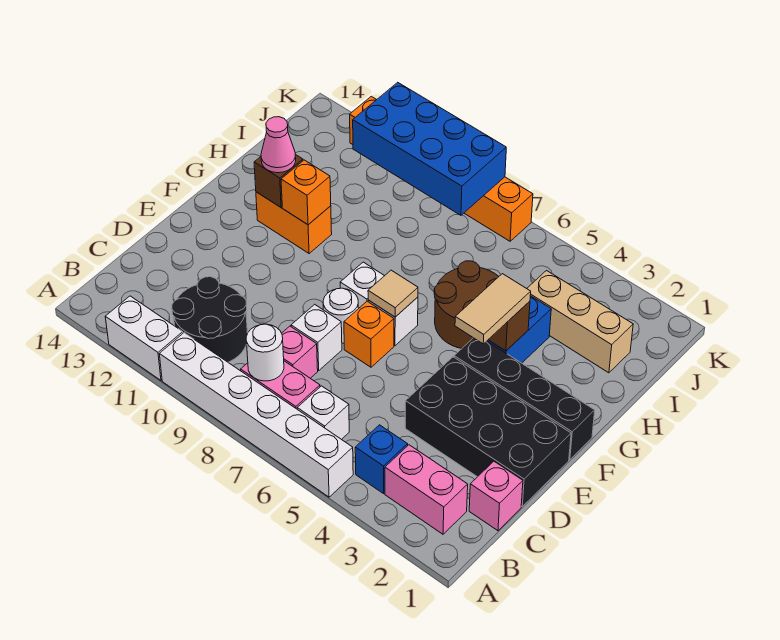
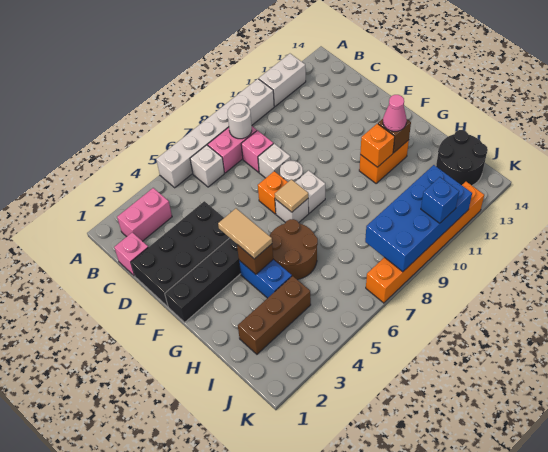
blue brick B4 level 1 -> blue brick K10 level 3
black round brick B10:C11 level 1 -> black round brick I13:J14 level 1
tan brick I2:I4 level 1 -> brown brick I2:I4 level 1

